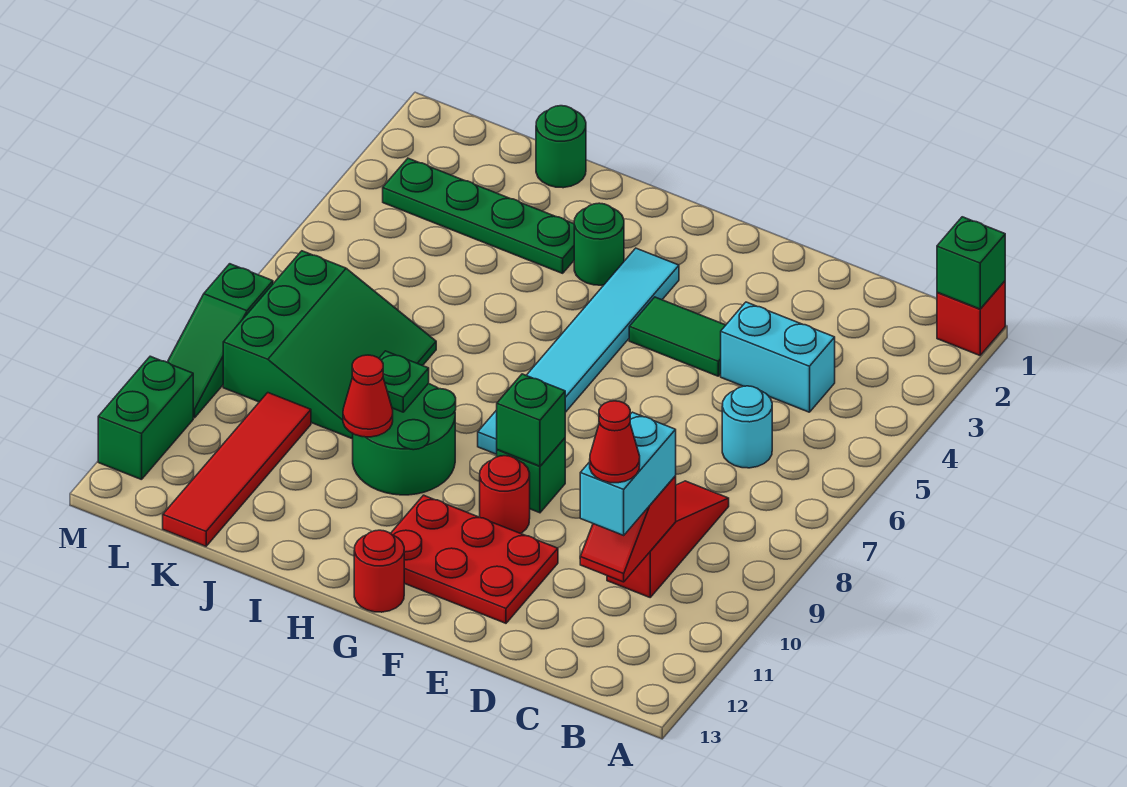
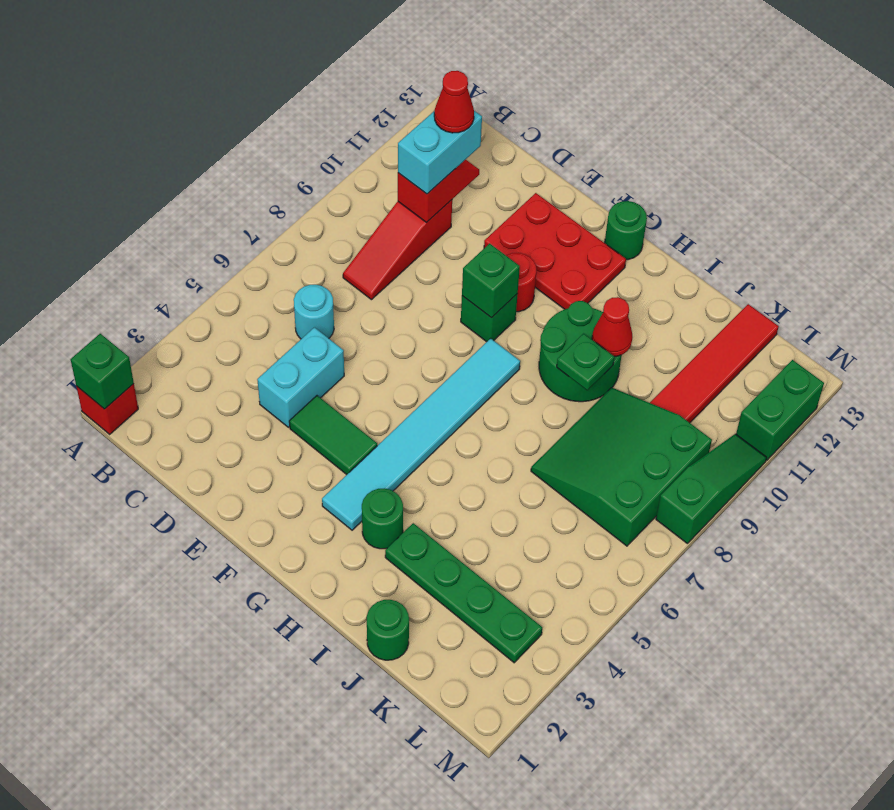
cyan brick C4:D4 level 1 -> cyan brick D4:D5 level 1
red round brick G13 level 1 -> green round brick G13 level 1

